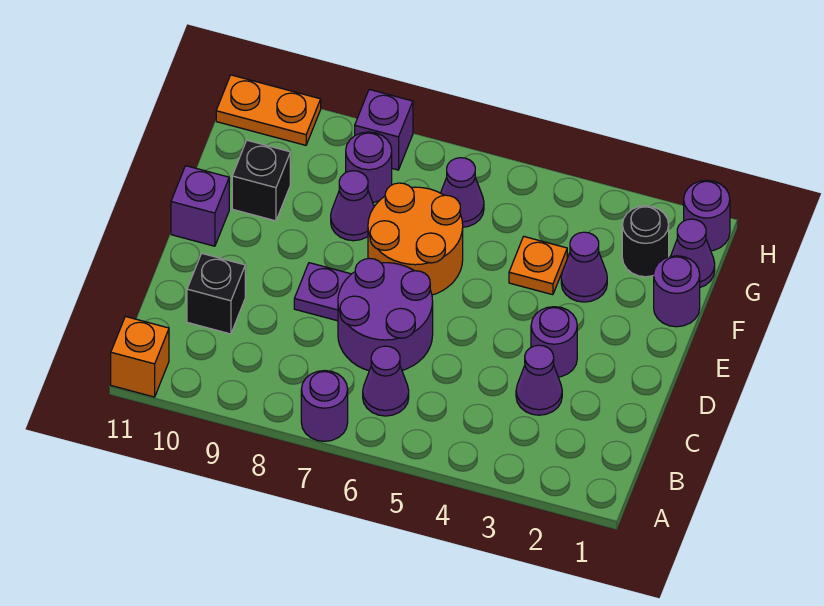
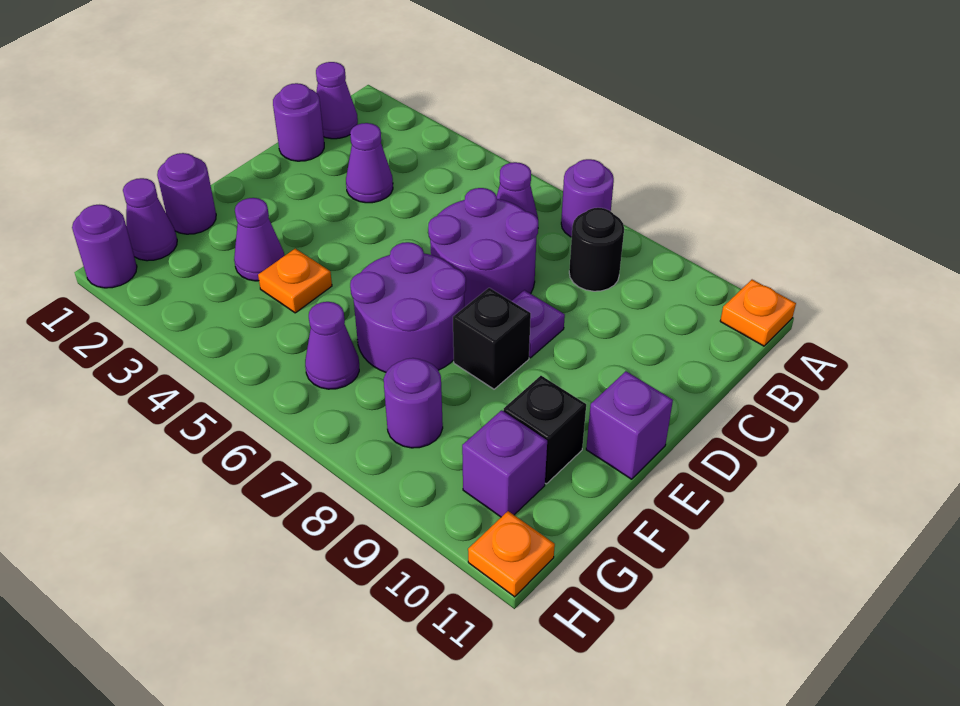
orange brick A11 level 1 -> orange plate A11 level 1
black brick C10 level 1 -> black brick E8 level 1
purple round brick D3 level 1 -> purple round brick C1 level 1
orange round brick E6:F7 level 1 -> purple round brick E6:F7 level 1
purple cone F8 level 1 -> purple cone B1 level 1
black round brick G2 level 1 -> black round brick B8 level 1
purple brick H8 level 1 -> purple brick G10 level 1
orange plate H10:H11 level 1 -> orange plate H11 level 1

